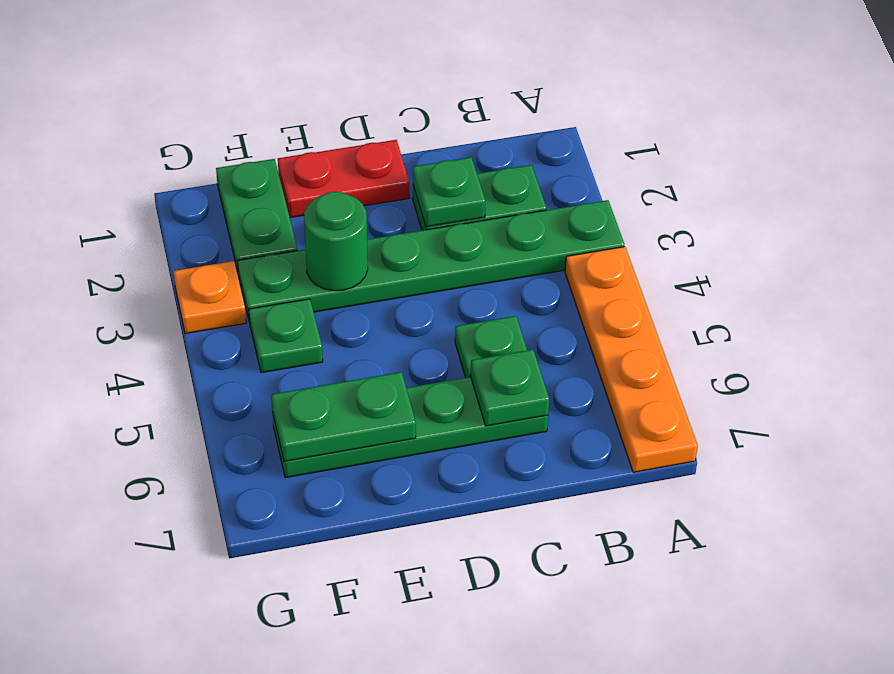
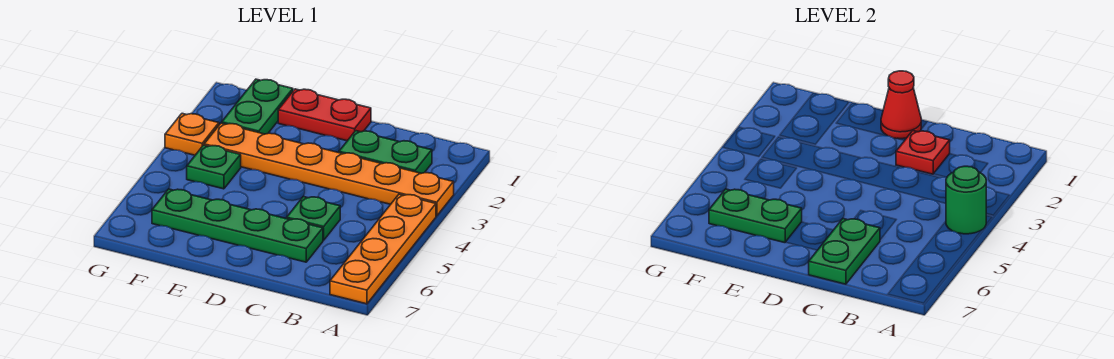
green plate A3:F3 level 1 -> orange plate A3:F3 level 1
green plate C2 level 2 -> red plate C2 level 2
green plate C6 level 2 -> green plate C6:C7 level 2
none -> red cone D1 level 2
green round brick E3 level 2 -> green round brick A4 level 2

